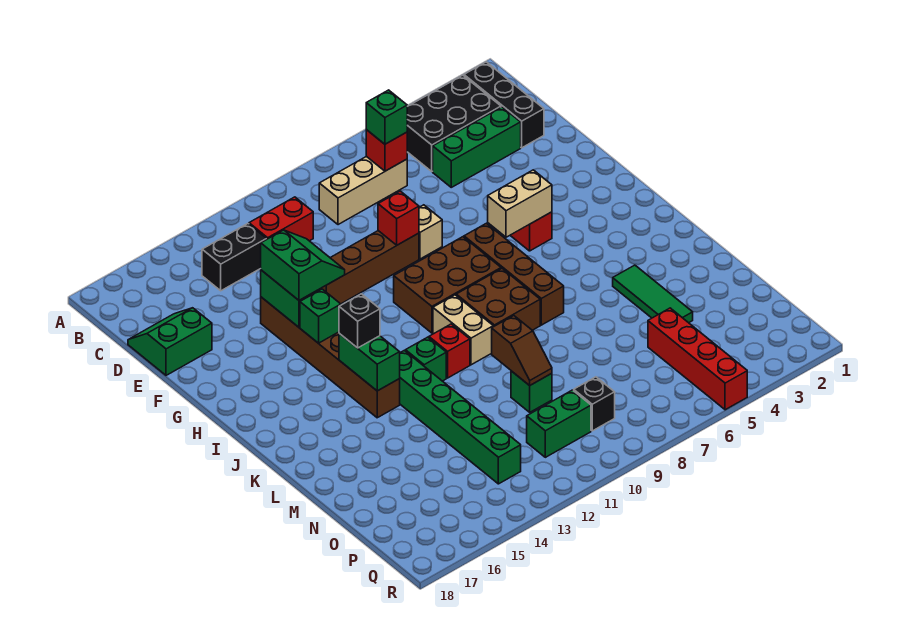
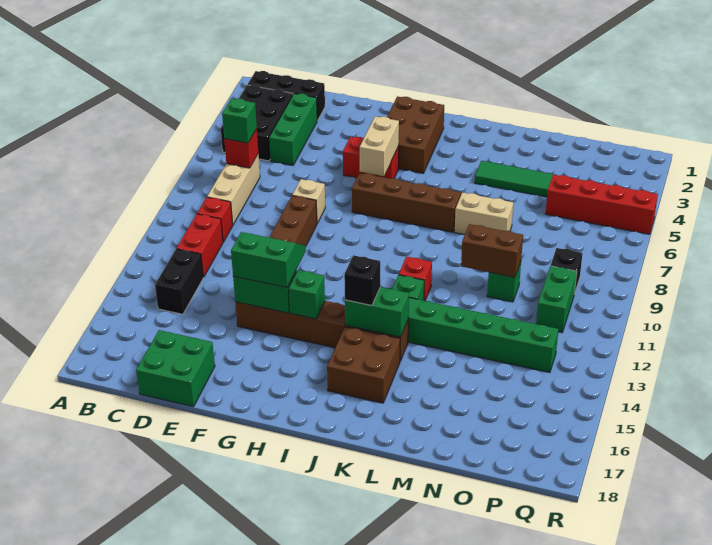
green slope D17:E18 level 1 top E -> green brick D17:E18 level 1
red brick F9 level 2 -> red brick C10 level 1
brown brick H8:I10 level 1 -> brown brick H2:I4 level 1
brown brick J8:K9 level 1 -> brown brick J15:K16 level 1
tan brick J10:K10 level 1 -> tan brick L7:M7 level 1
brown slope M10:N10 level 2 top M -> brown brick M10:N10 level 2

